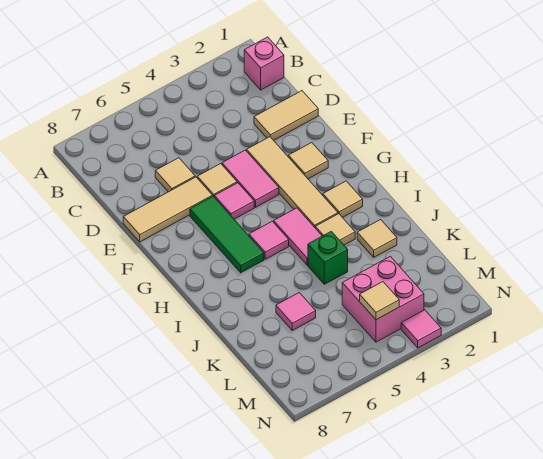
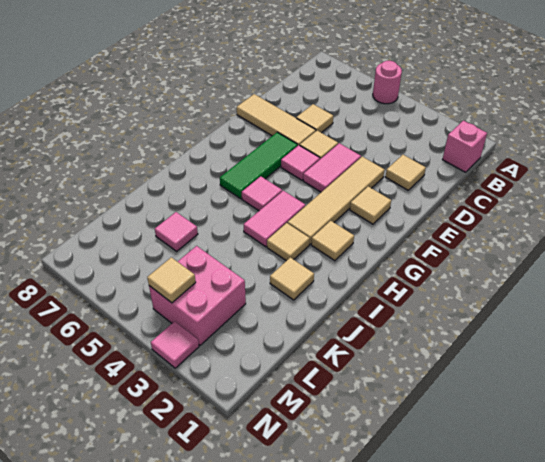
none -> pink round brick A5 level 1
tan tile D1:D2 level 1 -> tan tile D2 level 1
green brick J4 level 1 -> none

